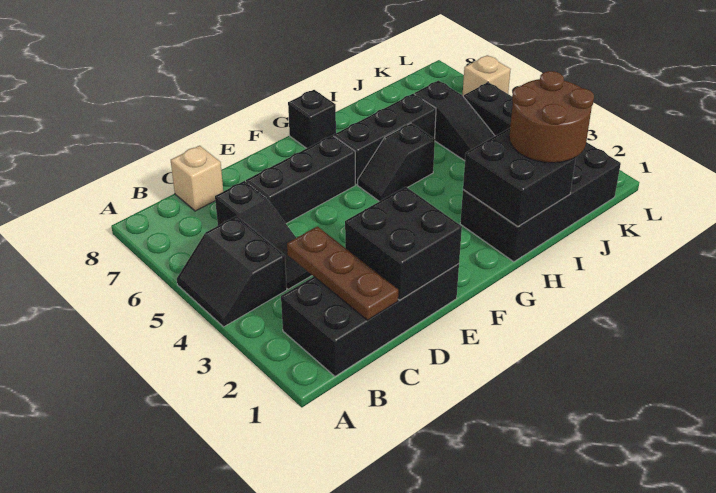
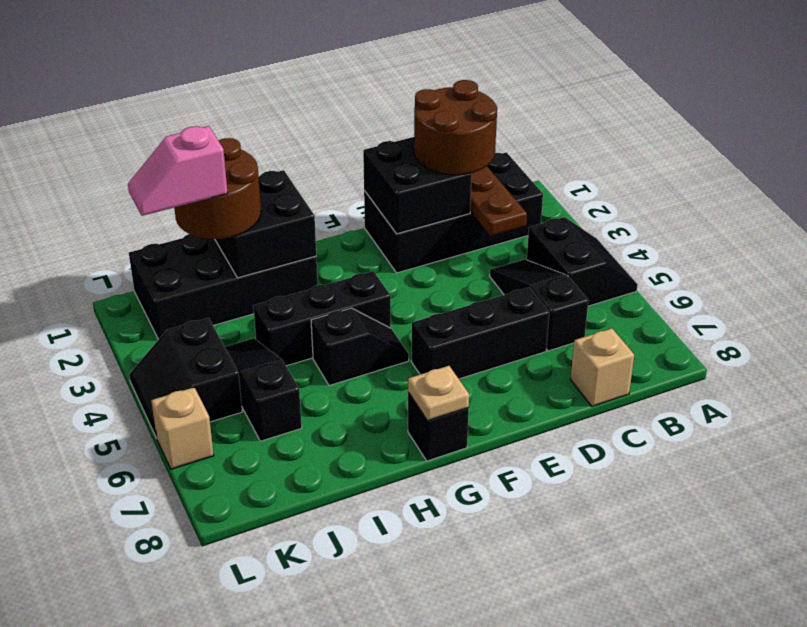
none -> brown round brick C1:D2 level 3
black brick G6:I6 level 1 -> black brick G4:I4 level 1
none -> tan plate G8 level 2
none -> pink slope J2:K2 level 4 top J

